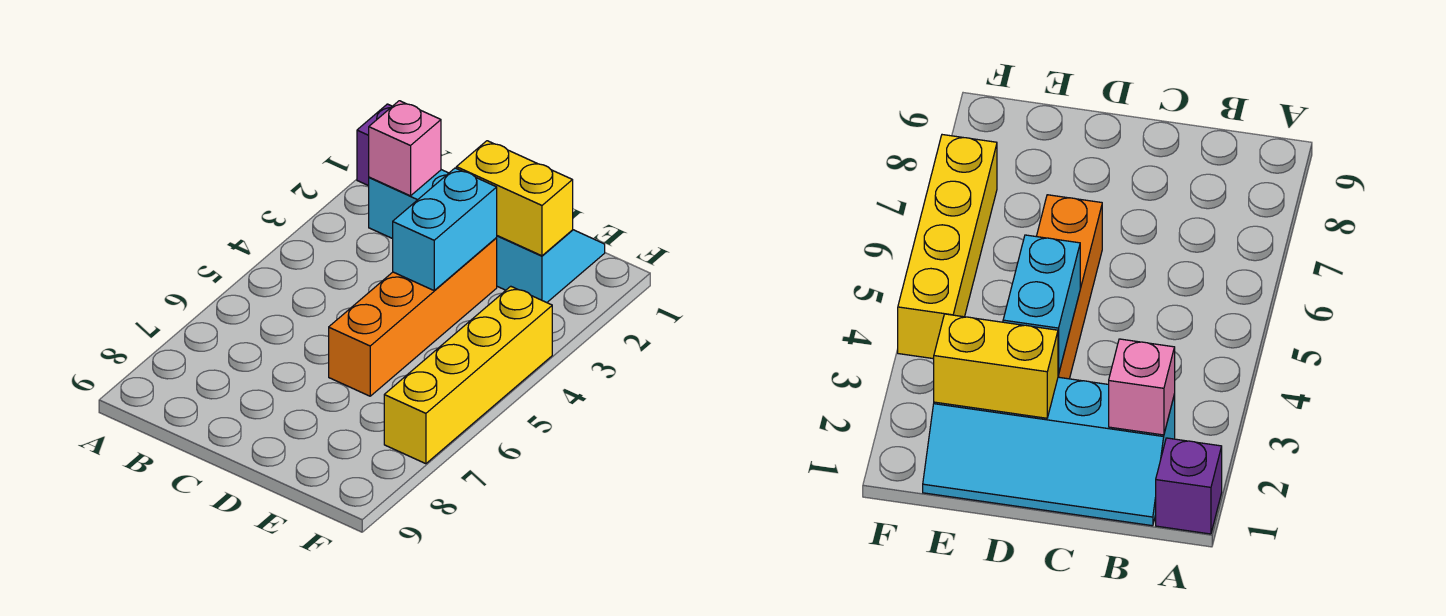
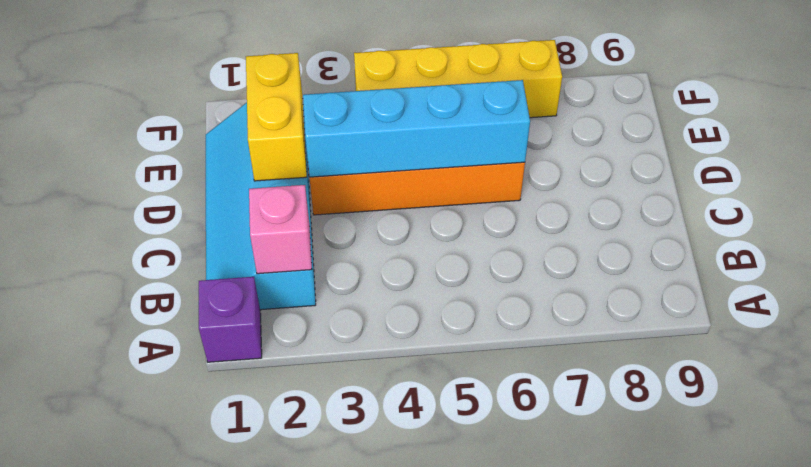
cyan brick D3:D4 level 2 -> cyan brick D3:D6 level 2

